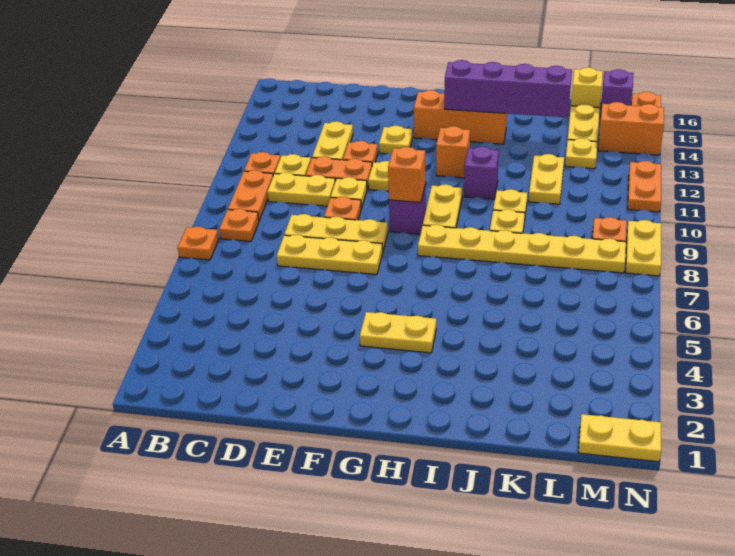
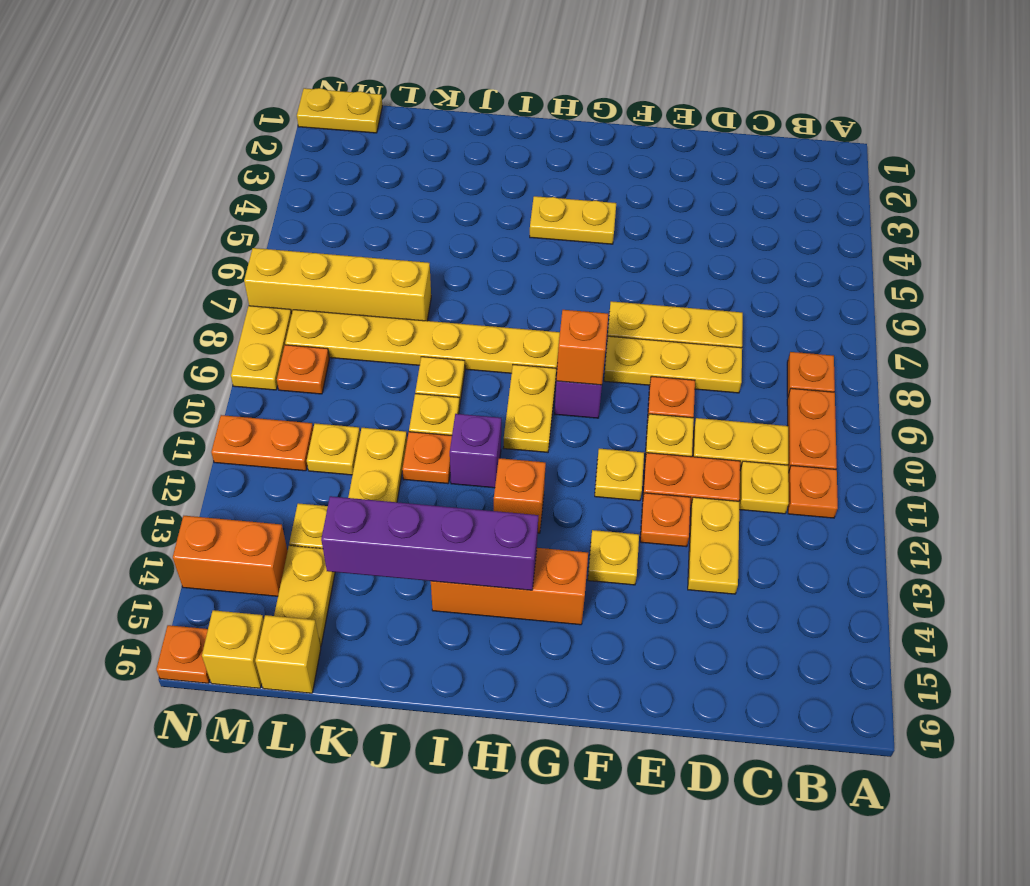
orange plate A7 level 1 -> orange plate J11 level 1
none -> yellow brick K7:N7 level 1
none -> yellow plate L11 level 1
purple brick M16 level 1 -> yellow brick M16 level 1
orange plate N11:N12 level 1 -> orange plate M11:N11 level 1

